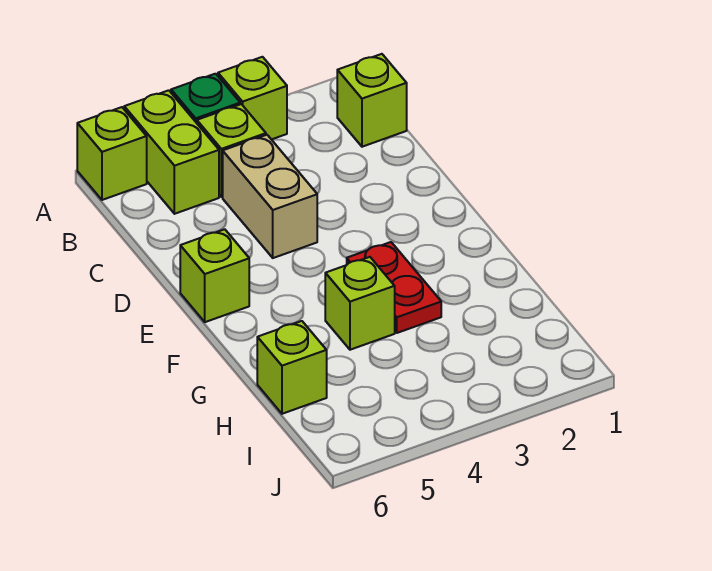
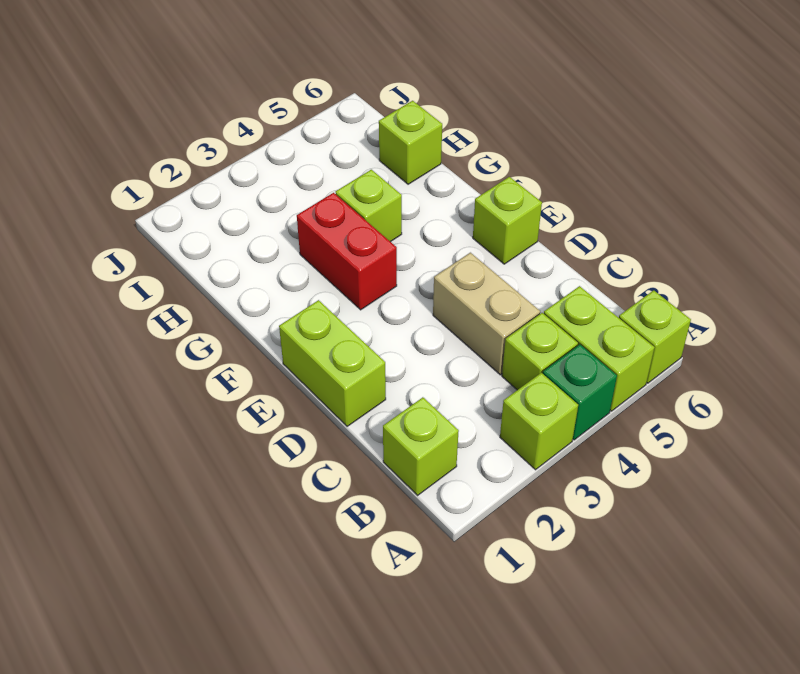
none -> lime brick D1:E1 level 1
red plate F3:G3 level 1 -> red brick F3:G3 level 1

